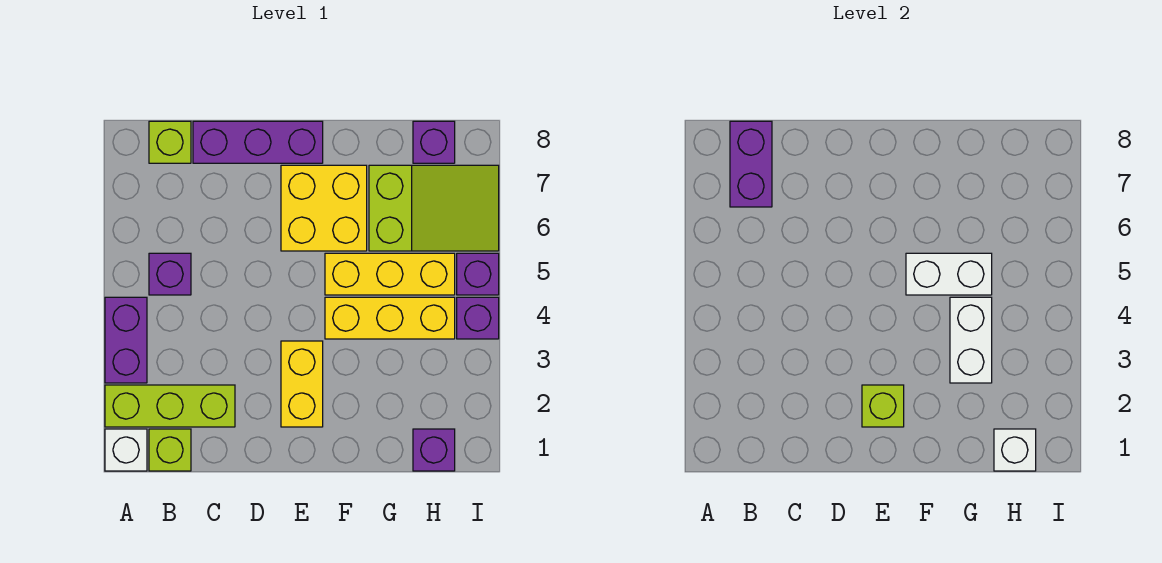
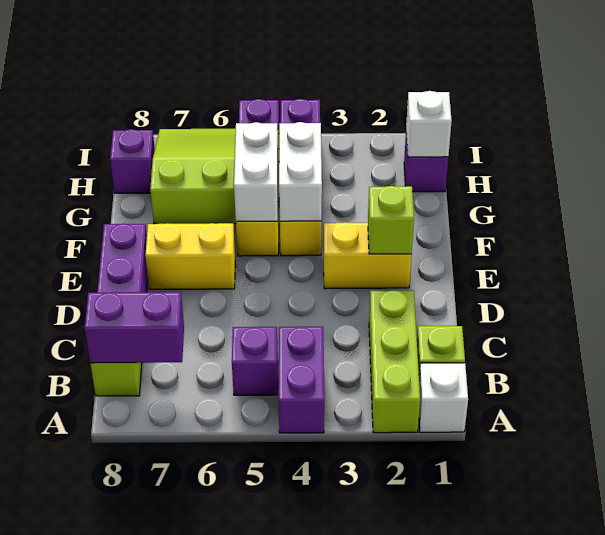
purple brick A3:A4 level 1 -> purple brick A4:B4 level 1
yellow brick E6:F7 level 1 -> yellow brick E6:E7 level 1
white brick G3:G4 level 2 -> white brick F4:G4 level 2

